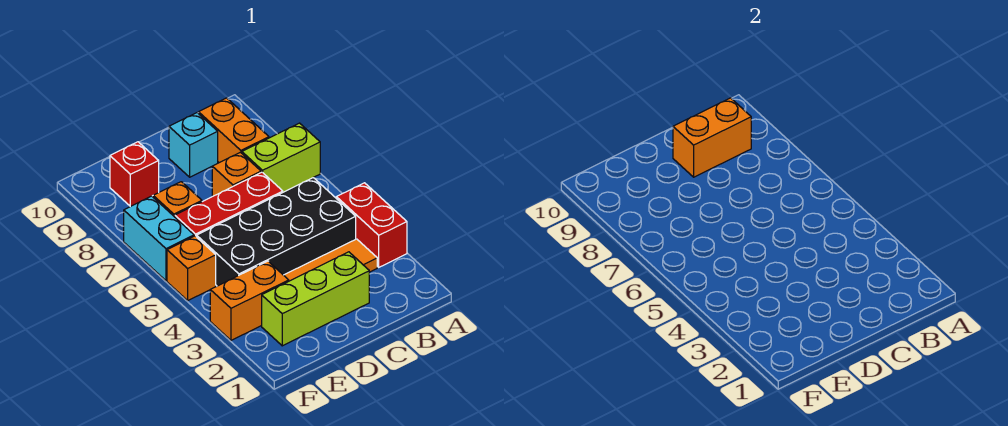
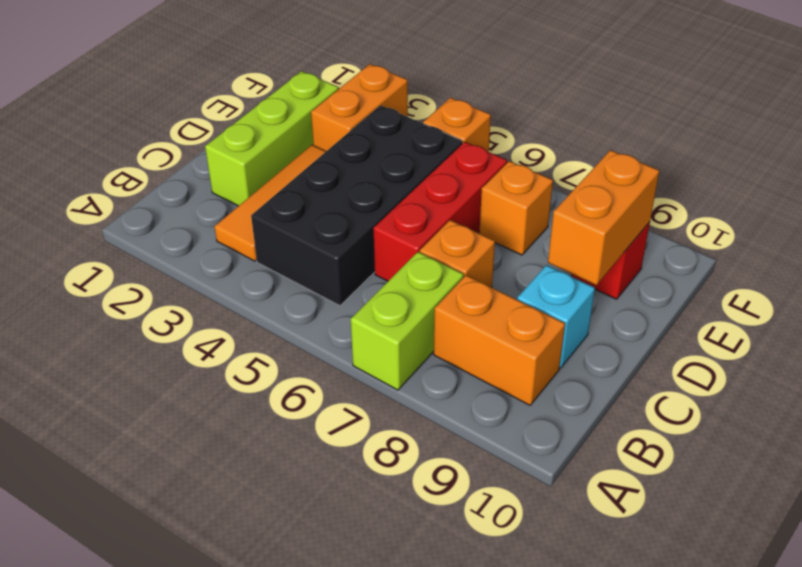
red brick A3:A4 level 1 -> none
orange brick B9:C9 level 2 -> orange brick D9:E9 level 2
cyan brick F6:F7 level 1 -> none

